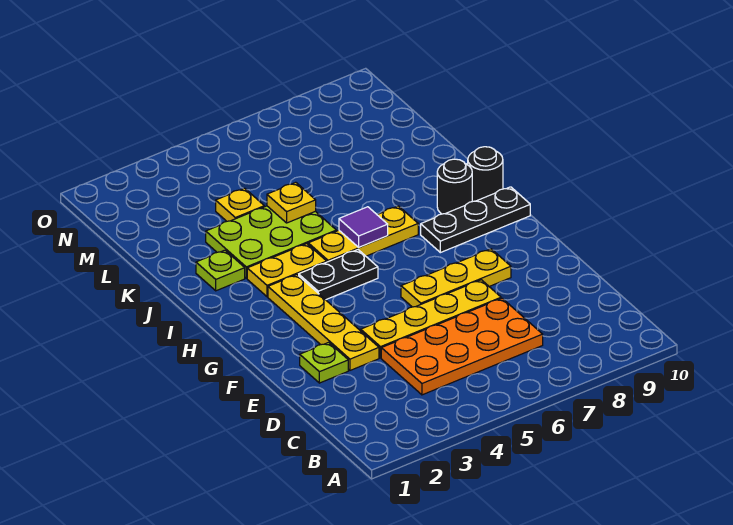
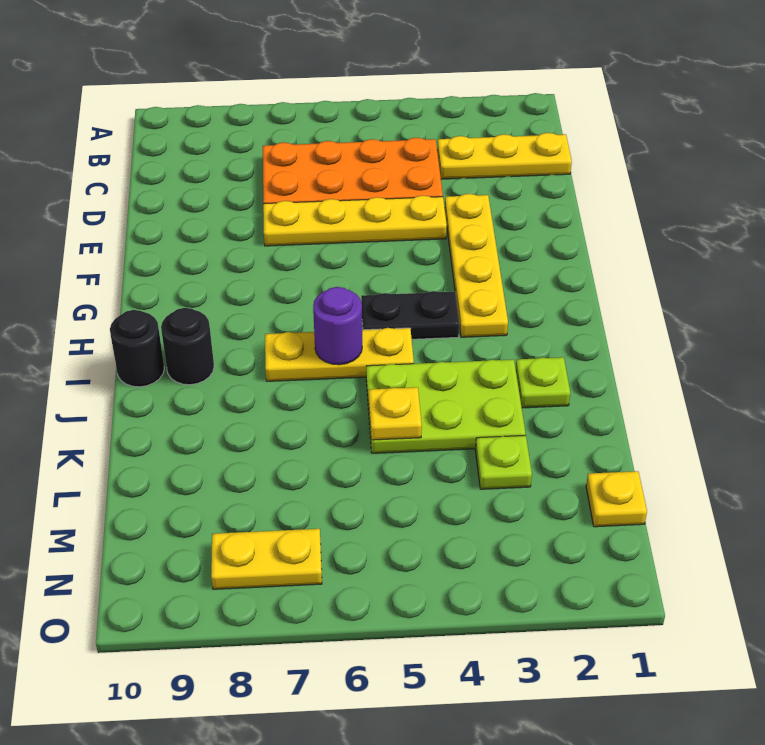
lime plate E2 level 1 -> lime plate L3 level 1
yellow plate F6:F8 level 1 -> yellow plate C1:C3 level 1
black plate H8:H10 level 1 -> none
yellow plate I3:I4 level 1 -> yellow plate N7:N8 level 1
purple tile I6 level 2 -> purple round brick I6 level 2
yellow plate L4 level 1 -> yellow plate M1 level 1

